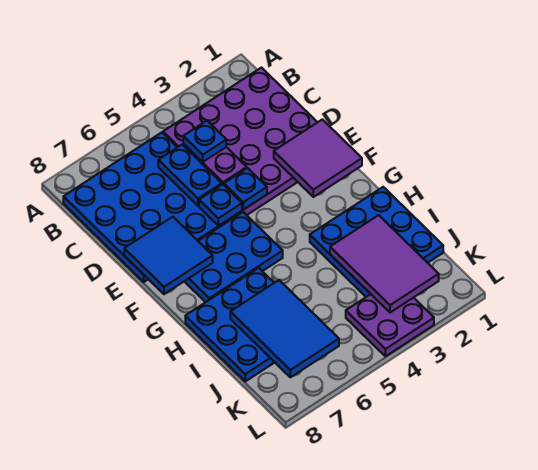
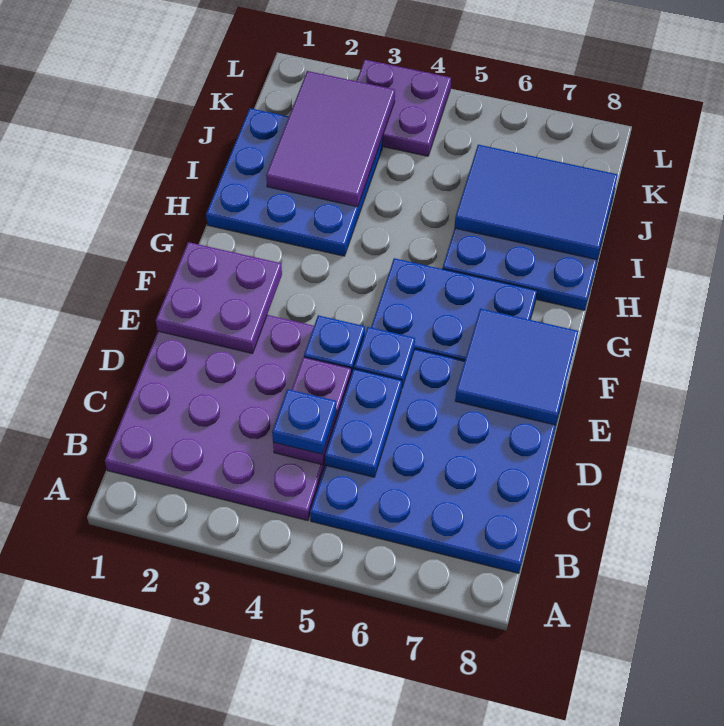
purple tile E1:F2 level 2 -> purple plate E1:F2 level 2
blue tile I6:K7 level 2 -> blue tile I6:J8 level 2

